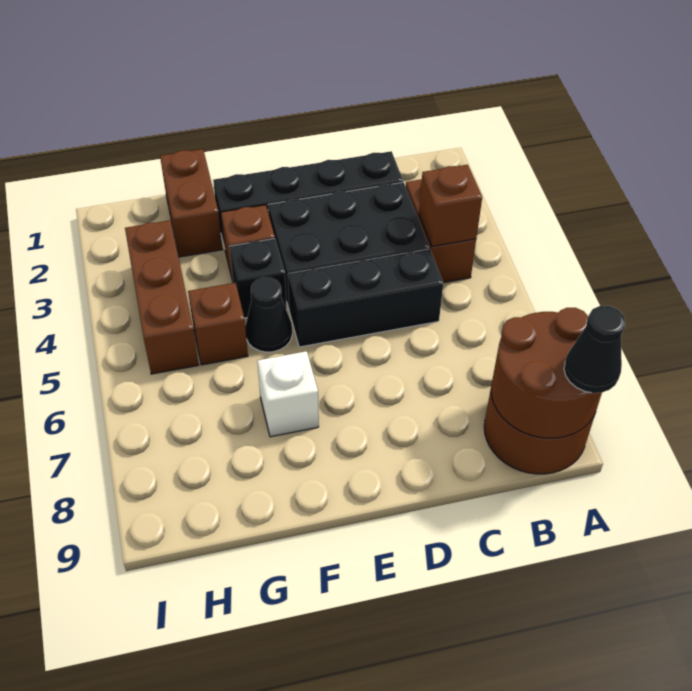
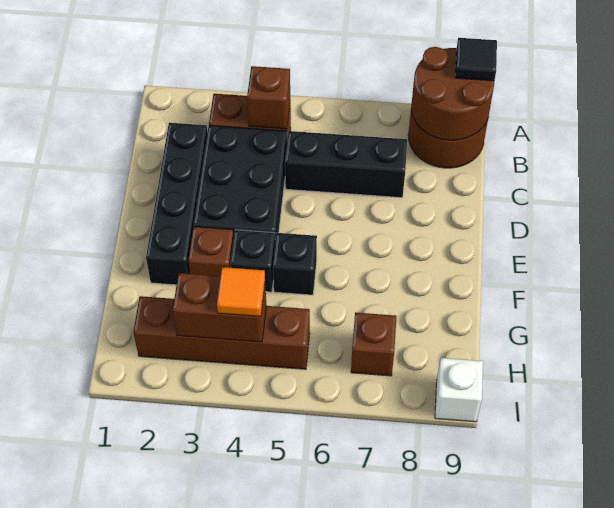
black cone A9 level 3 -> black tile A9 level 3
black brick C5:E5 level 1 -> black brick C5:C7 level 1
black cone F5 level 1 -> black brick F5 level 1
white brick F7 level 1 -> white brick I9 level 1
brown brick G1:G2 level 1 -> brown brick H3:H4 level 2
brown brick G5 level 1 -> brown brick H7 level 1
brown brick H3:H5 level 1 -> brown brick H2:H5 level 1
none -> orange tile H4 level 3

